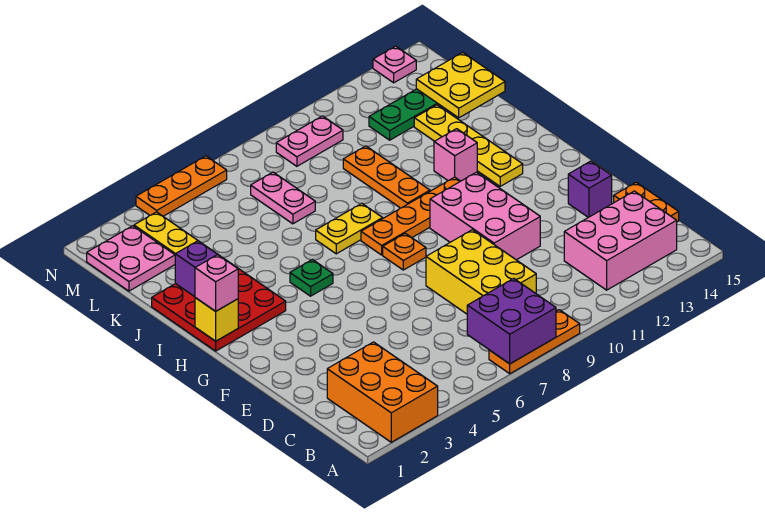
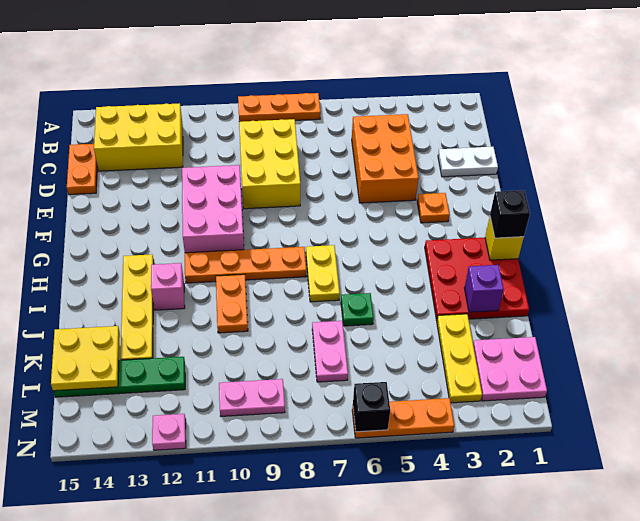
orange brick A2:C3 level 1 -> orange brick C4:E5 level 1
purple brick A7:B8 level 2 -> none
pink brick B12:C14 level 1 -> yellow brick B12:C14 level 1
none -> white plate D1:D2 level 1
purple brick E14 level 1 -> none
orange plate G8 level 1 -> orange plate F3 level 1
pink brick H1 level 3 -> black brick H1 level 3
green plate H5 level 1 -> green plate J6 level 1
yellow plate I7:I8 level 1 -> yellow plate H7:I7 level 1
orange plate I10:K10 level 1 -> orange plate I10:J10 level 1
none -> black brick N6 level 2
pink plate N14 level 1 -> pink plate N12 level 1

